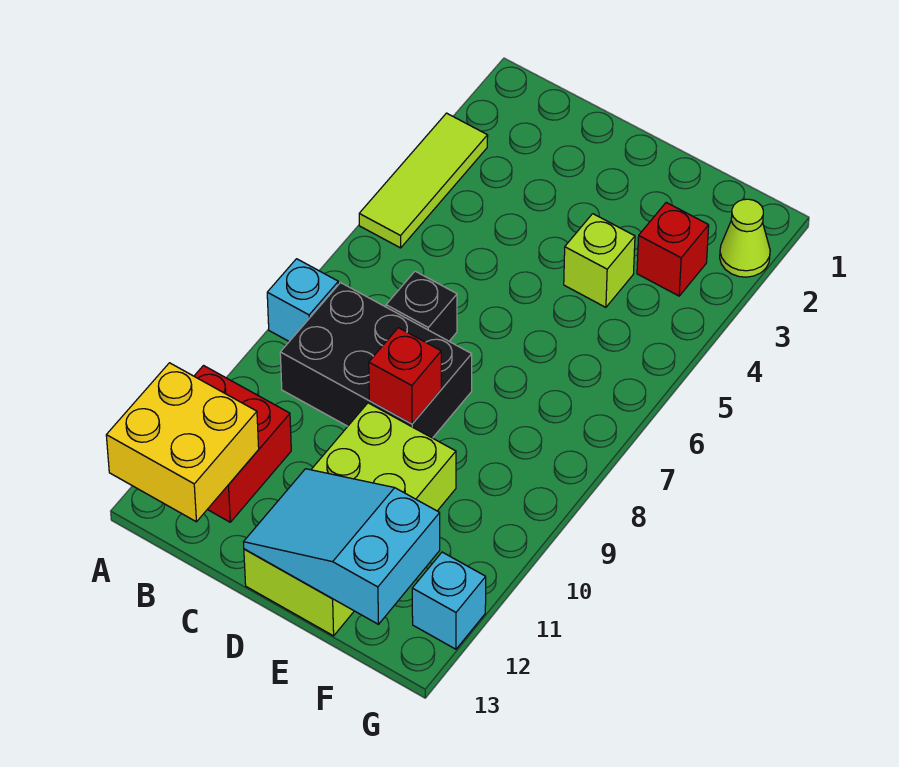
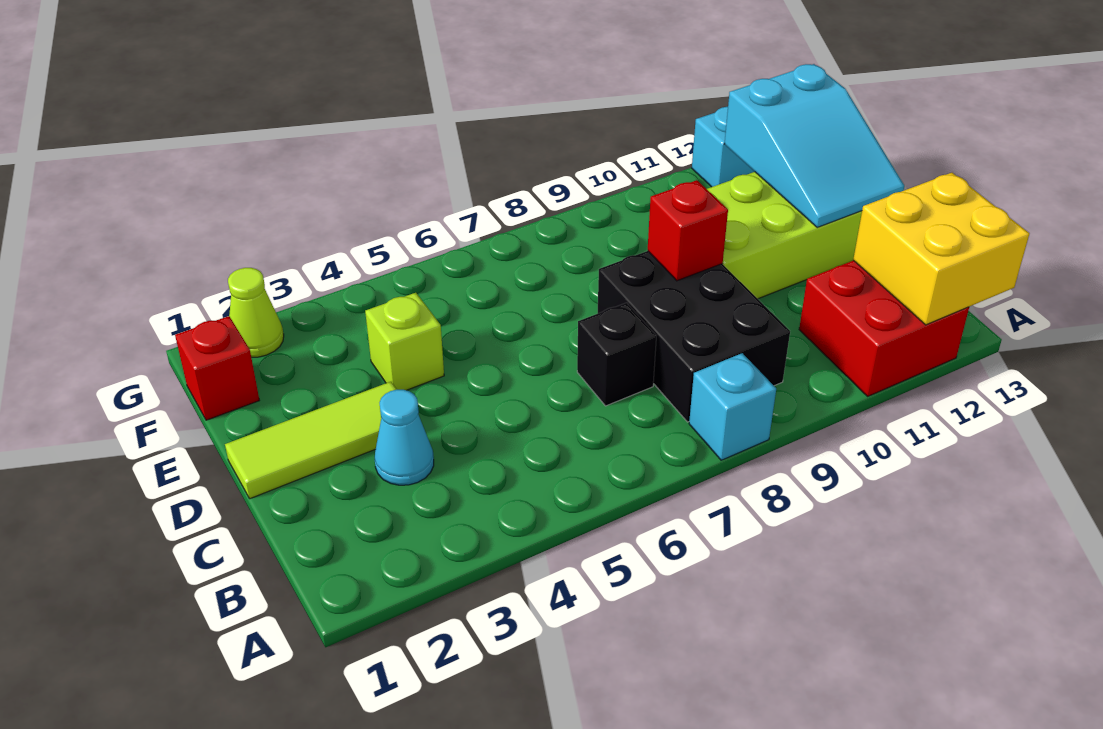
lime tile A3:A5 level 1 -> lime tile D1:D3 level 1
none -> cyan cone C3 level 1
red brick F3 level 1 -> red brick F1 level 1

